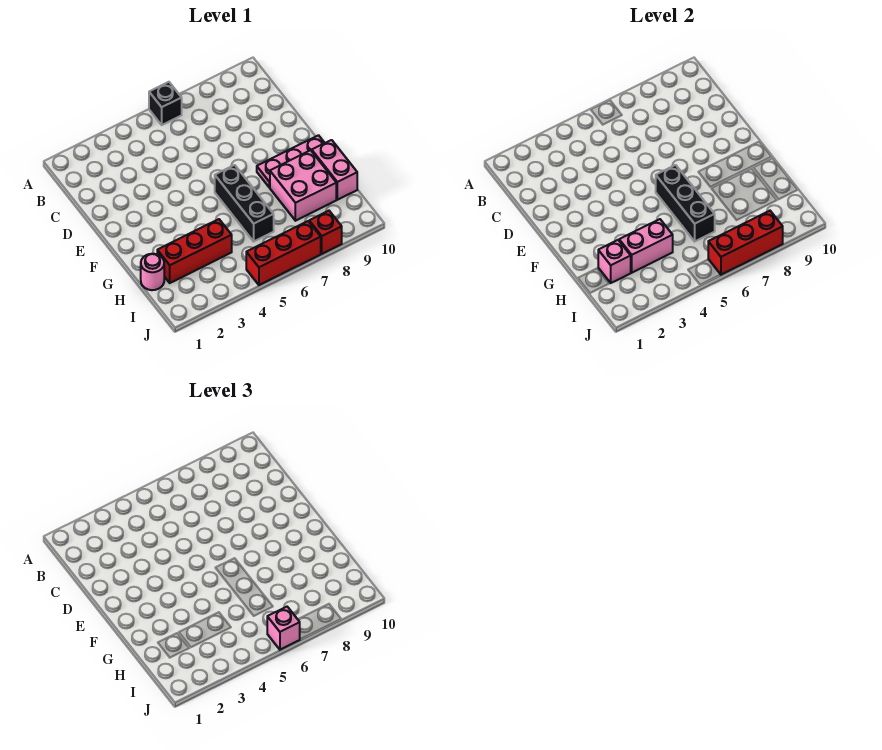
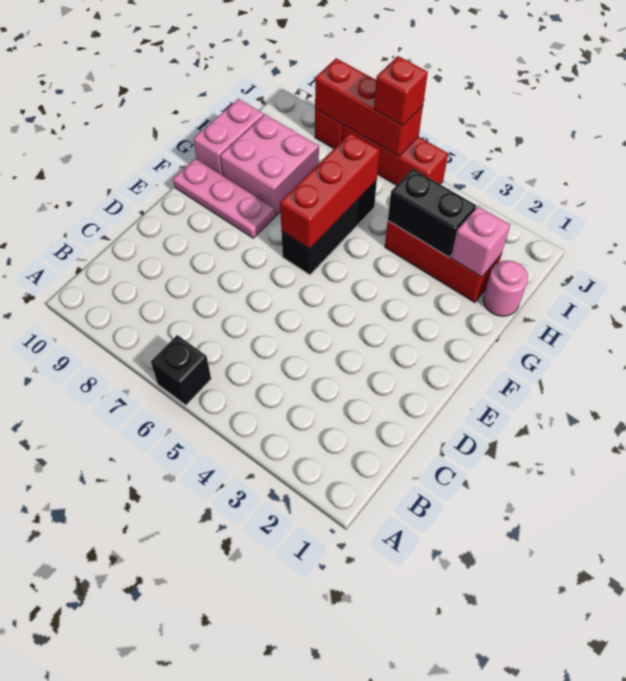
black brick F6:H6 level 2 -> red brick F6:H6 level 2
pink brick H3:H4 level 2 -> black brick H3:H4 level 2
pink brick J6 level 3 -> red brick J6 level 3

